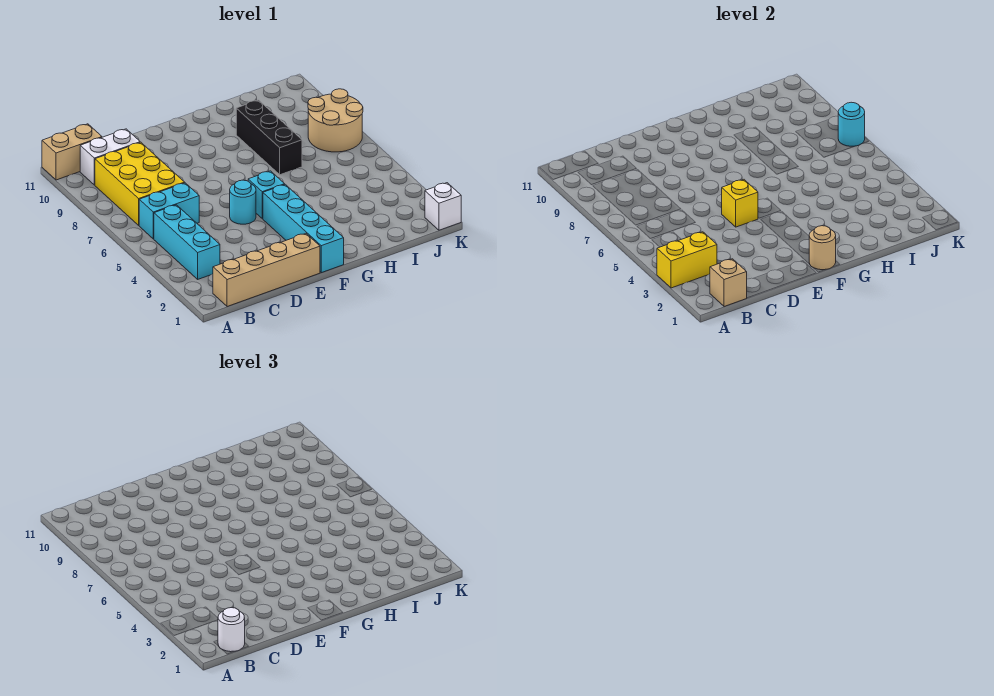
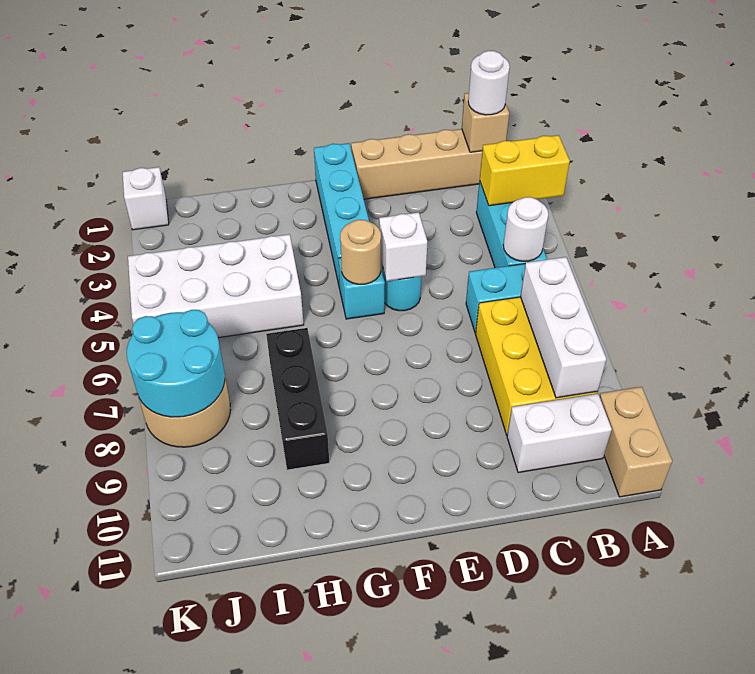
tan brick A11:B11 level 1 -> tan brick A10:A11 level 1
none -> white round brick B5 level 2
none -> white brick B7:B9 level 2
yellow brick E5 level 2 -> white brick E5 level 2
tan round brick F1 level 2 -> tan round brick F5 level 2
none -> white brick H4:K5 level 1
cyan round brick K7 level 2 -> cyan round brick J7:K8 level 2

